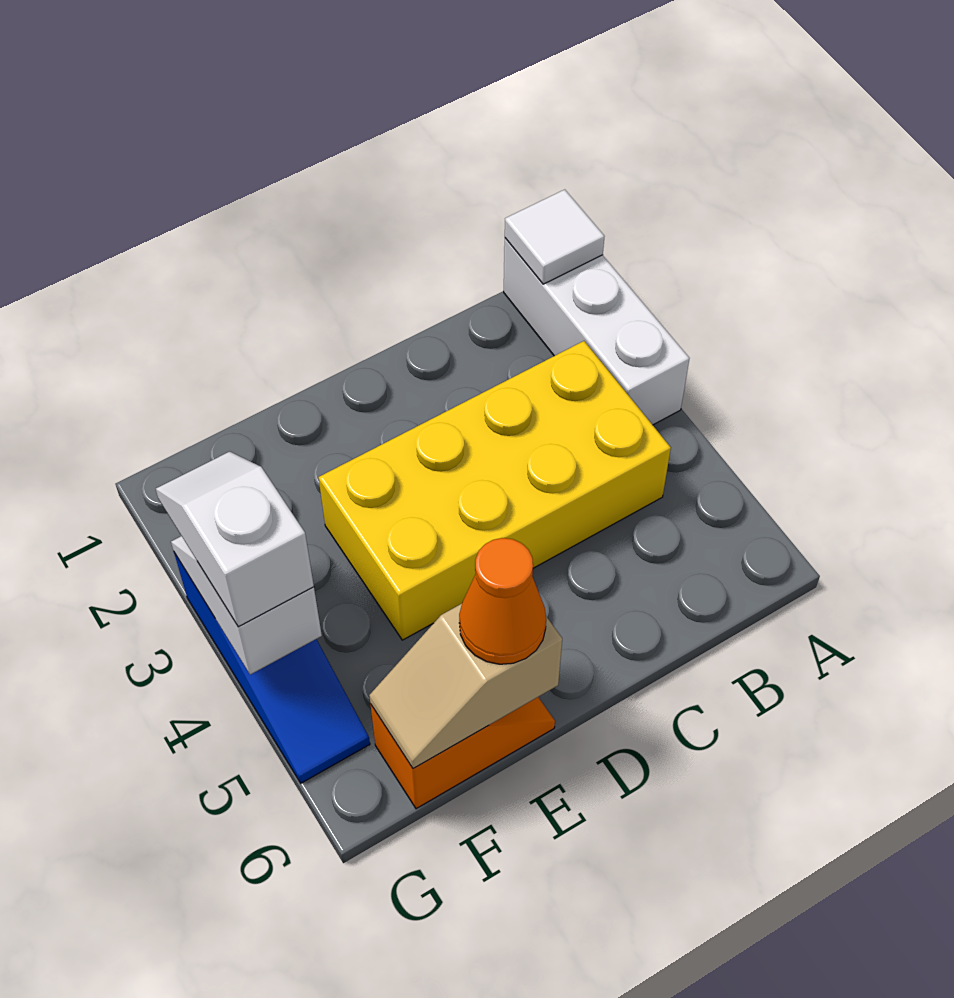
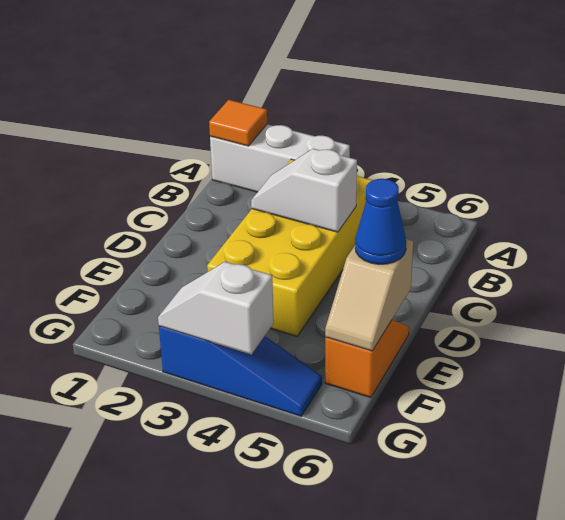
white tile A1 level 2 -> orange tile A1 level 2
orange cone E6 level 3 -> blue cone E6 level 3
white slope G3:G4 level 3 top 4 -> white slope C3:C4 level 2 top 4

